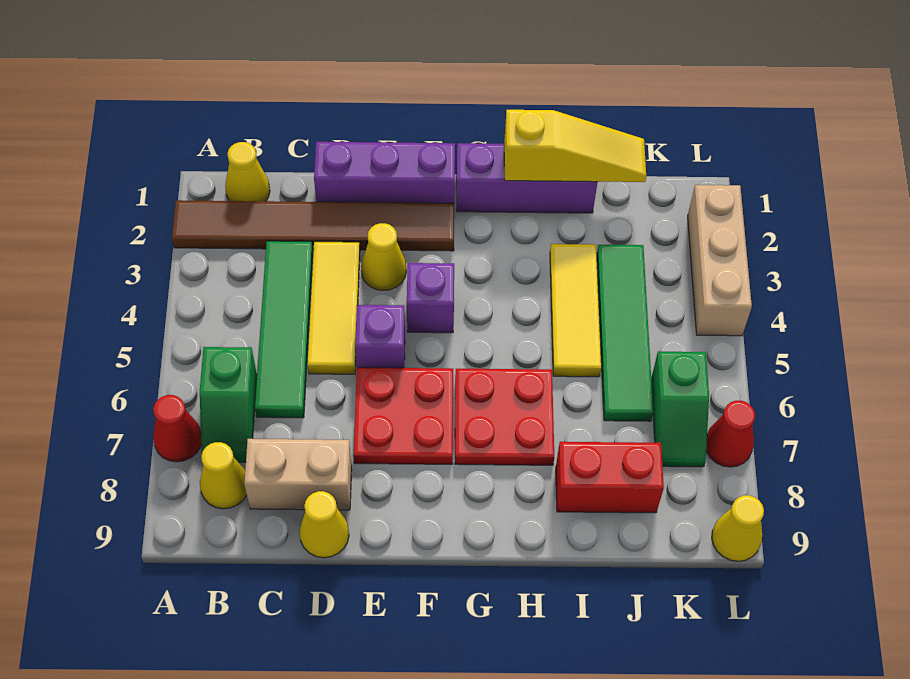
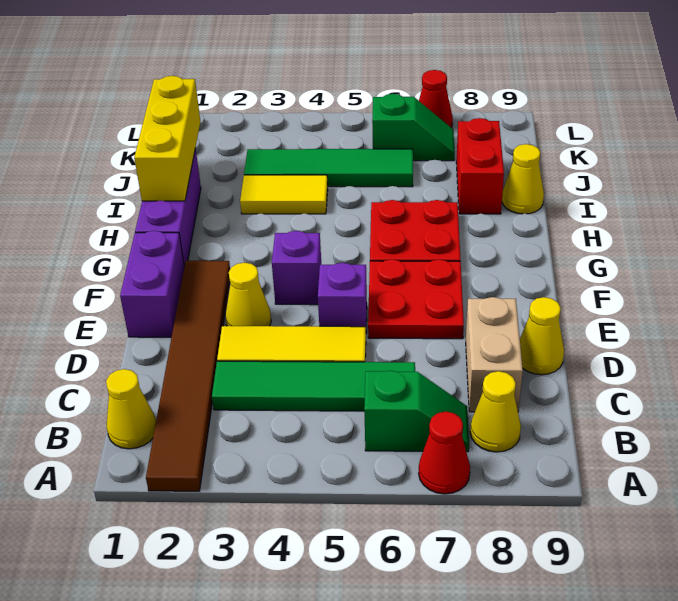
purple brick D1:F1 level 1 -> purple brick E1:F1 level 1
yellow slope H1:J1 level 2 top H -> yellow brick H1:J1 level 2
yellow tile I3:I5 level 1 -> yellow tile I3:I4 level 1
tan brick L2:L4 level 1 -> none
yellow cone L9 level 1 -> yellow cone I9 level 1

